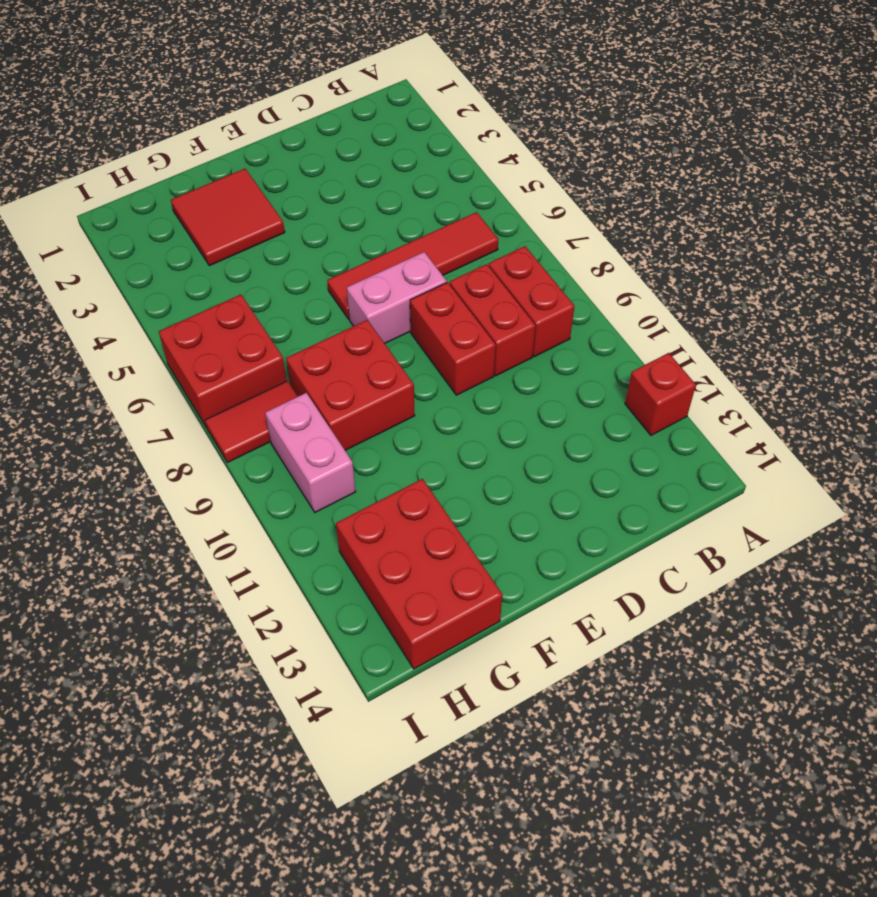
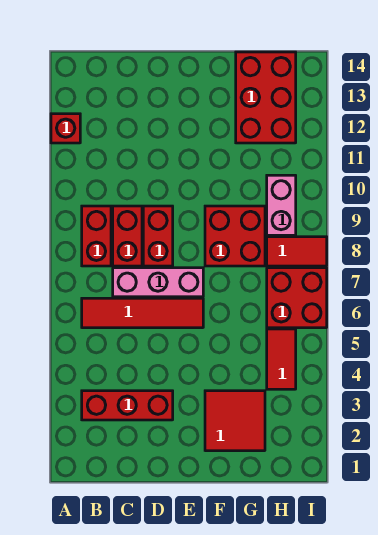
none -> red brick B3:D3 level 1
pink brick D7:E7 level 1 -> pink brick C7:E7 level 1
none -> red tile H4:H5 level 1

